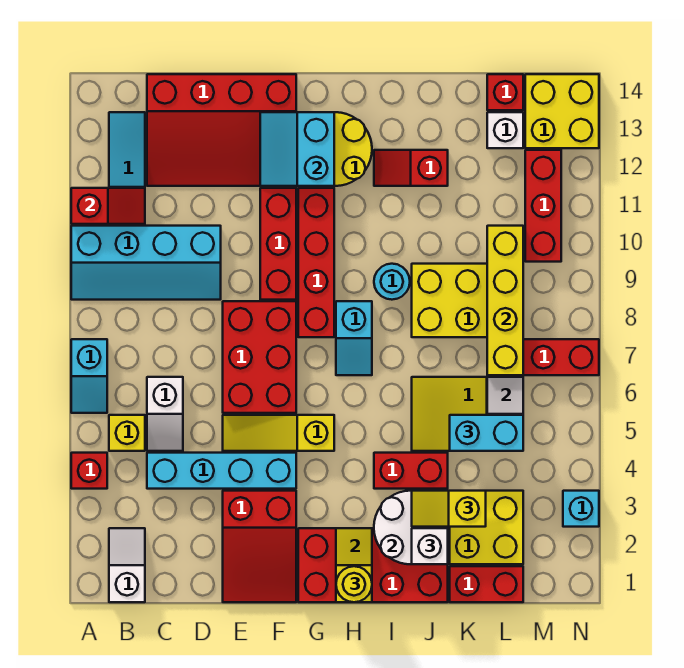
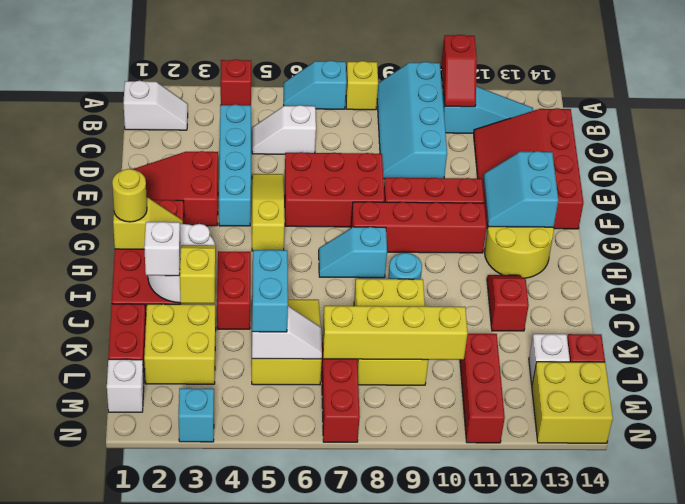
yellow brick B5 level 1 -> yellow brick A8 level 1
cyan slope F12:G13 level 2 top G -> cyan slope F12:G13 level 2 top 13
none -> white brick M1 level 1
red brick M10:M12 level 1 -> red brick L11:N11 level 1

